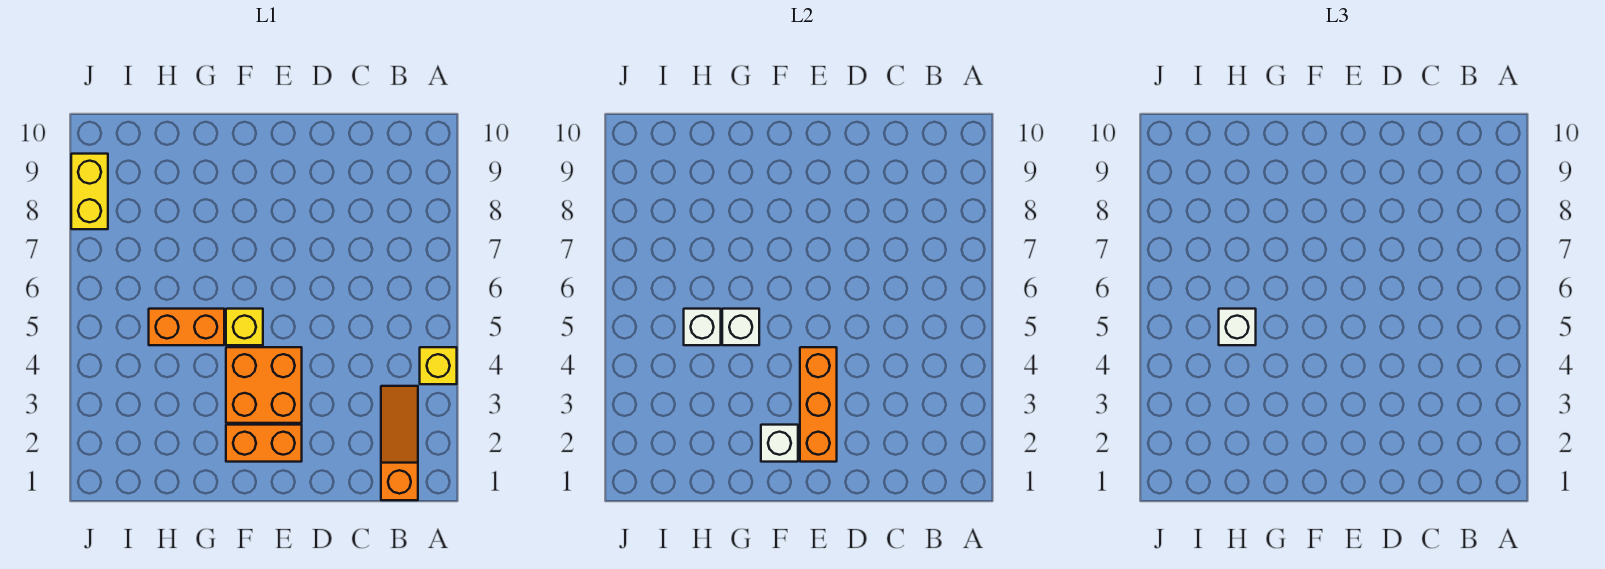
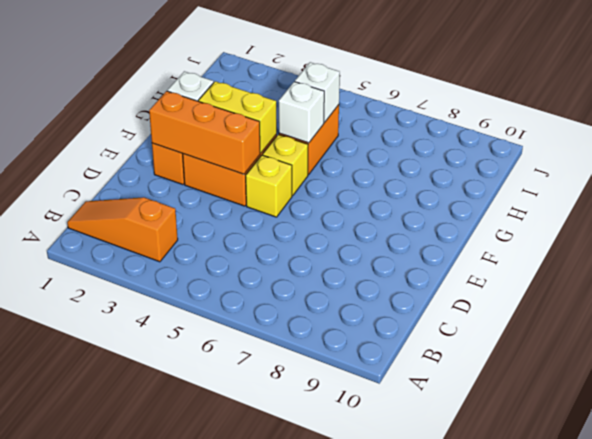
yellow brick A4 level 1 -> yellow brick E5 level 1
orange slope B1:B3 level 1 top 1 -> orange slope B1:B3 level 1 top 3
white brick H5 level 3 -> none
yellow brick J8:J9 level 1 -> yellow brick F3:F4 level 2

